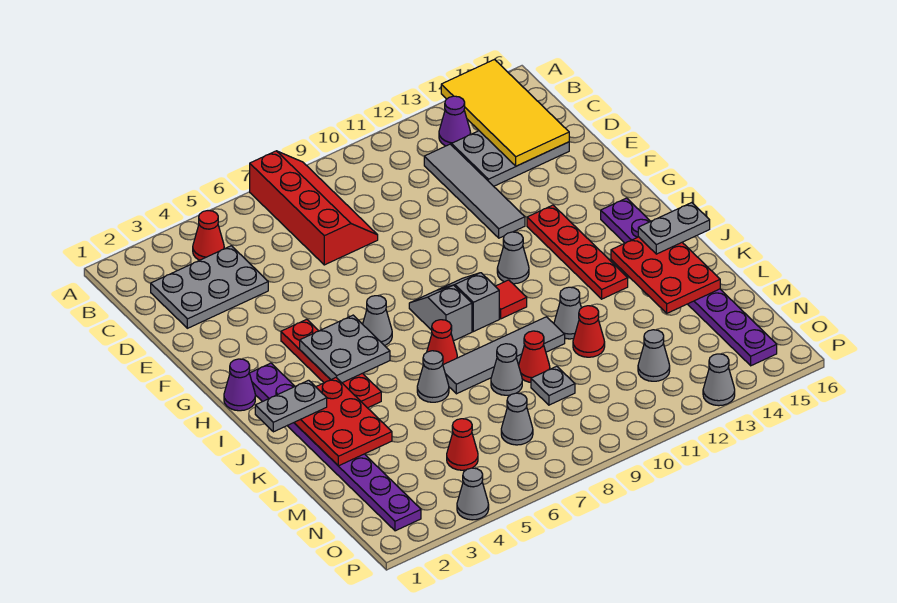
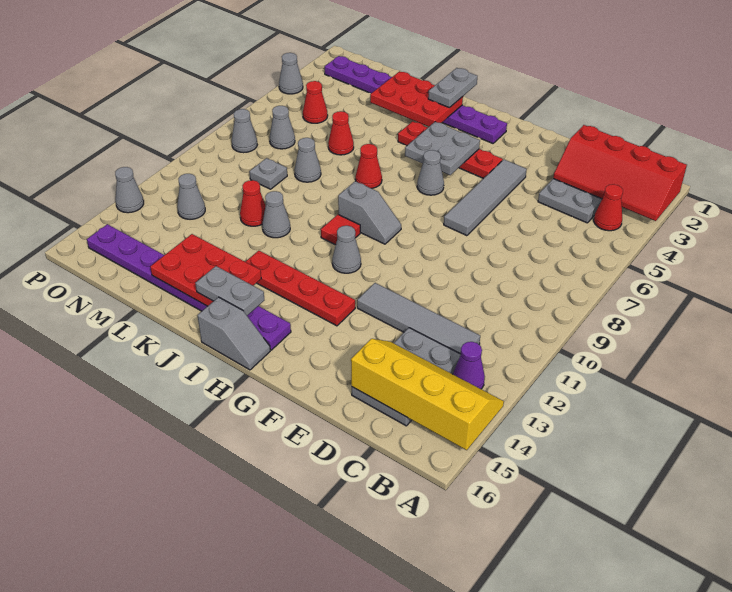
red slope A7:D8 level 1 top 7 -> red slope A2:D3 level 2 top 2
yellow tile A14:D15 level 2 -> yellow slope A14:D15 level 2 top 15
purple cone H1 level 1 -> none
grey slope H8:I8 level 1 top I -> grey slope H16:I16 level 1 top I
grey plate J15:J16 level 3 -> grey plate I15:J15 level 3
grey cone K6 level 1 -> grey cone O8 level 1
grey tile K7:K10 level 1 -> grey tile F4:F7 level 1
red cone L9 level 1 -> red cone L6 level 1

